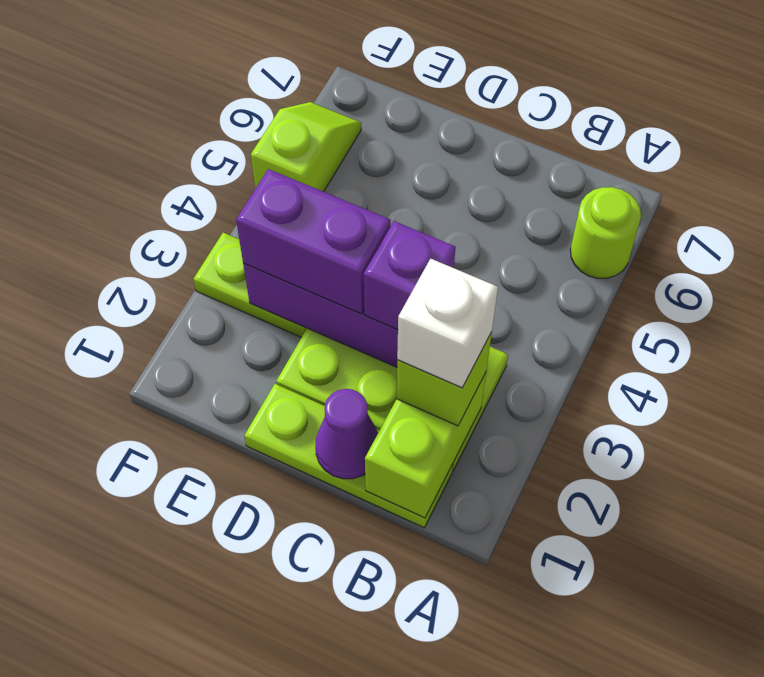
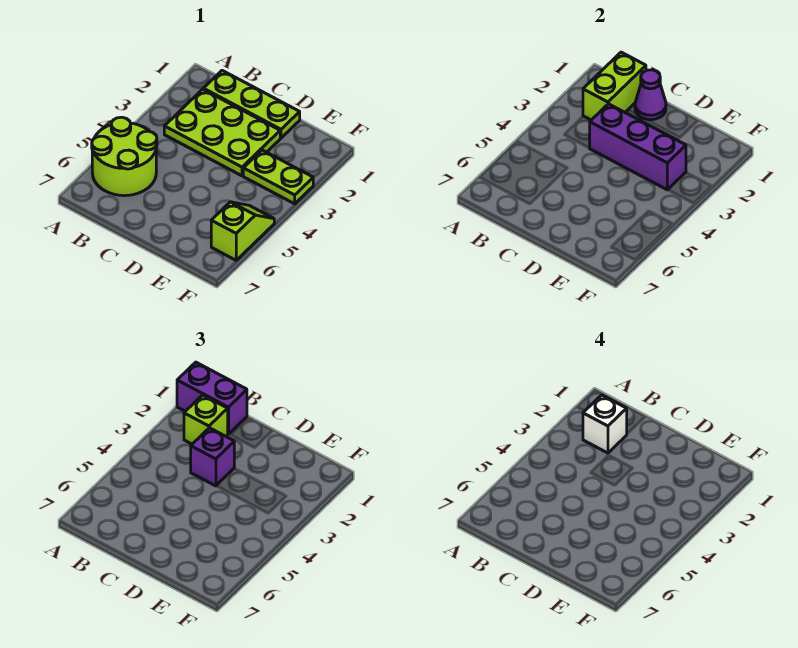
lime round brick A6 level 1 -> lime round brick A5:B6 level 1
purple brick D3:E3 level 3 -> purple brick A1:B1 level 3
lime slope F5:F6 level 1 top 5 -> lime slope F5:F6 level 1 top 6

